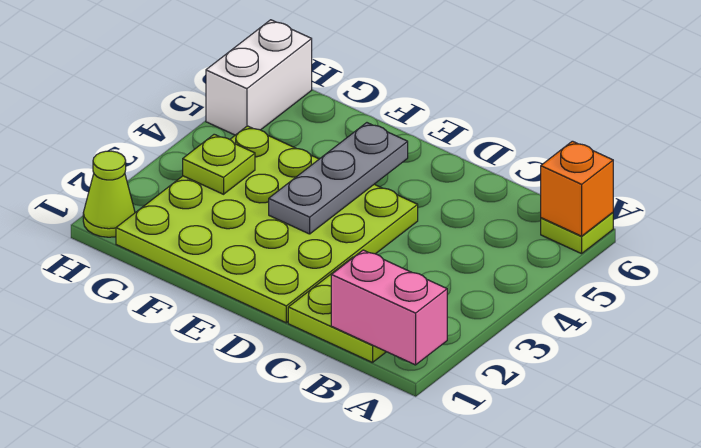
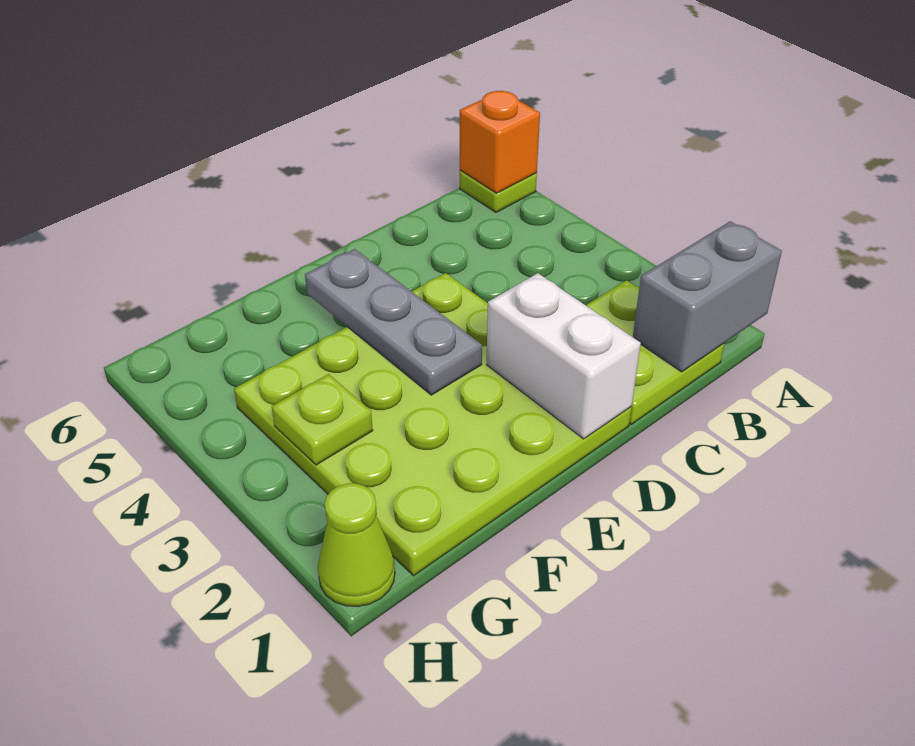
pink brick A1:B1 level 2 -> grey brick A1:B1 level 2
white brick H5:H6 level 1 -> white brick D1:D2 level 2

